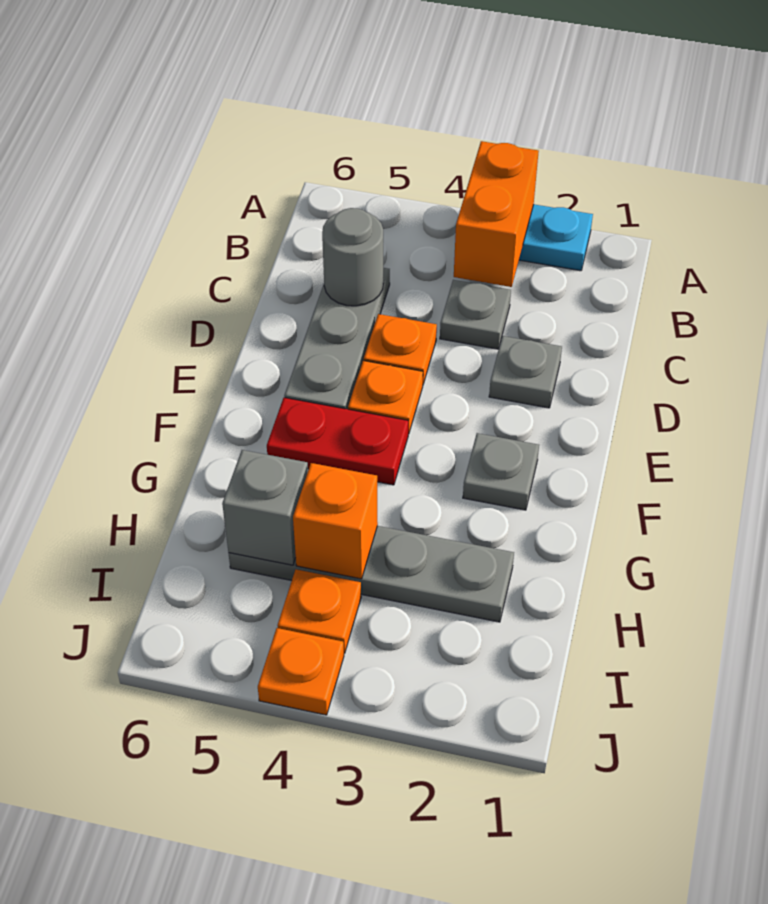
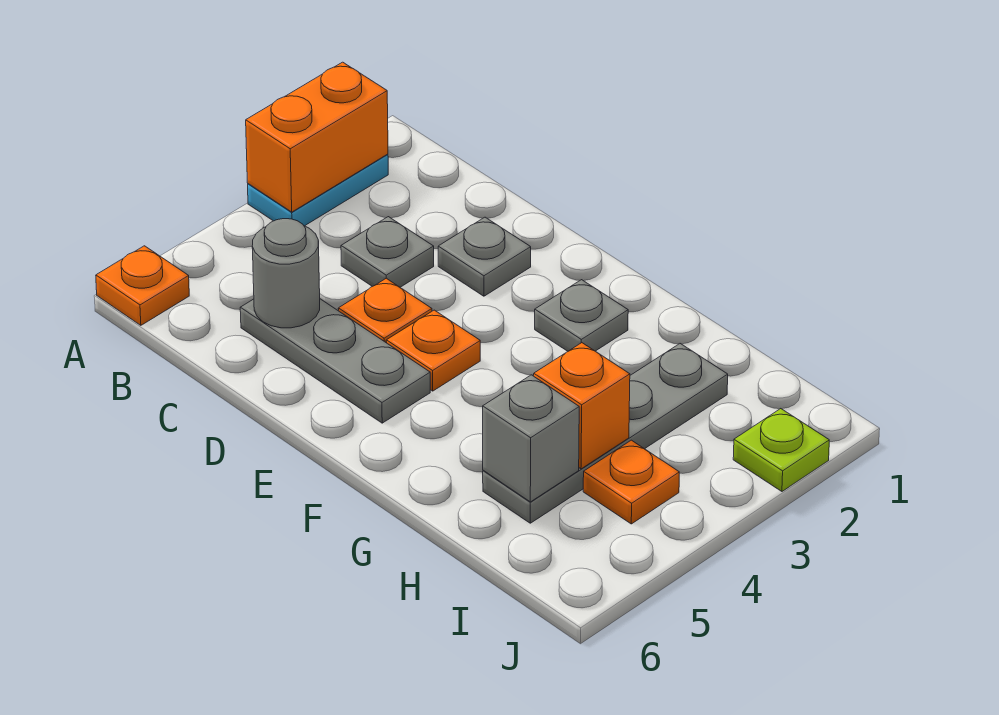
orange brick A3:B3 level 2 -> orange brick A2:A3 level 2
red plate F4:F5 level 1 -> none
none -> lime plate J2 level 1
orange plate J4 level 1 -> orange plate A6 level 1

